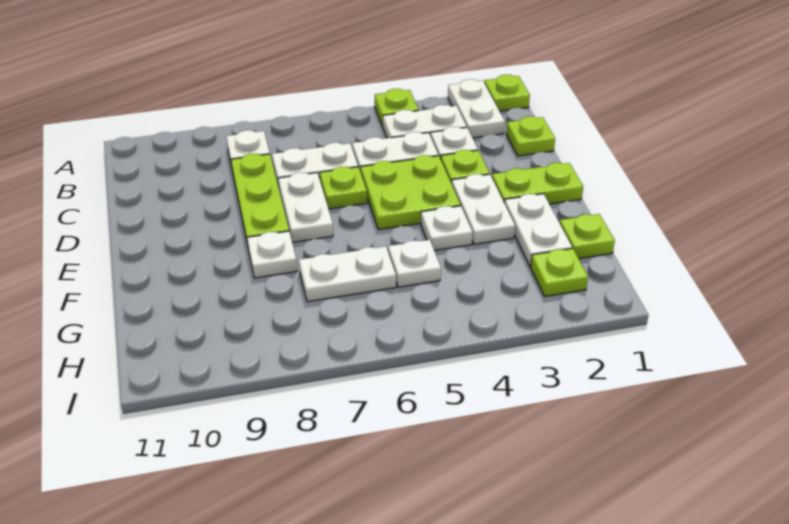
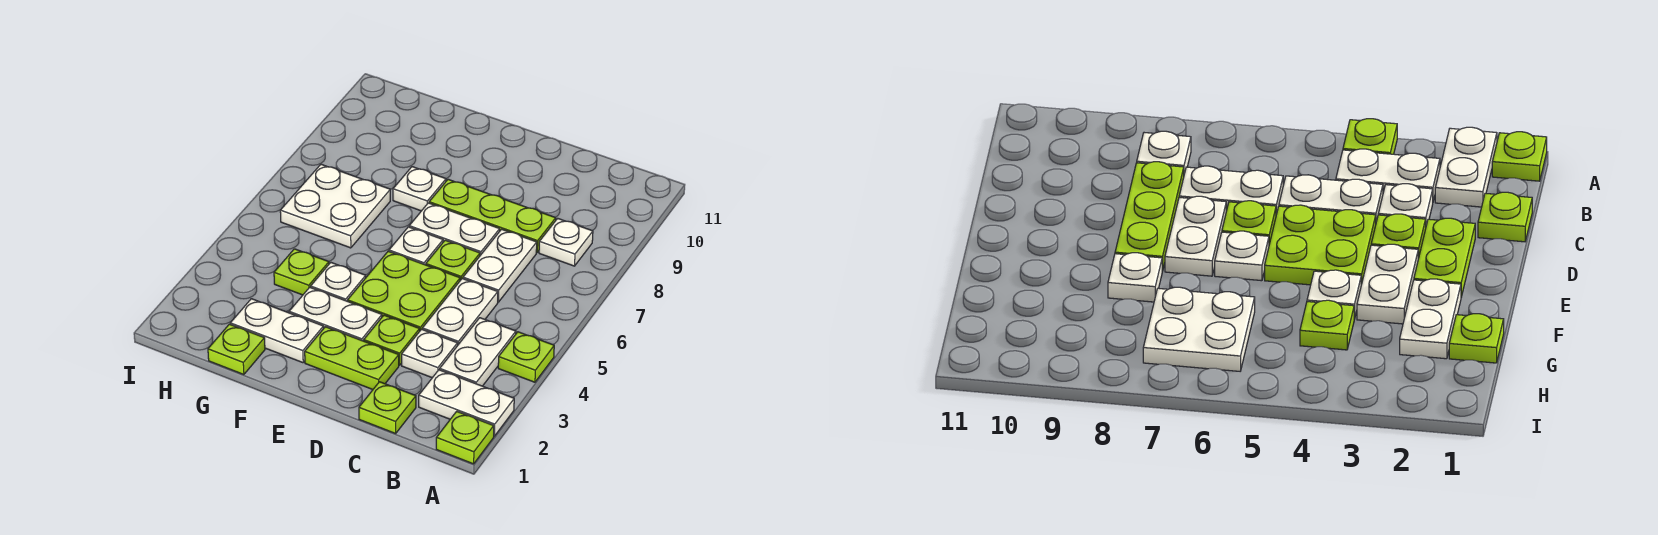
lime plate E1:E2 level 1 -> lime plate D2:E2 level 1
white plate G5 level 1 -> white plate E6 level 1
white plate G6:G7 level 1 -> white plate G6:H7 level 1
lime plate H2 level 1 -> lime plate G4 level 1

